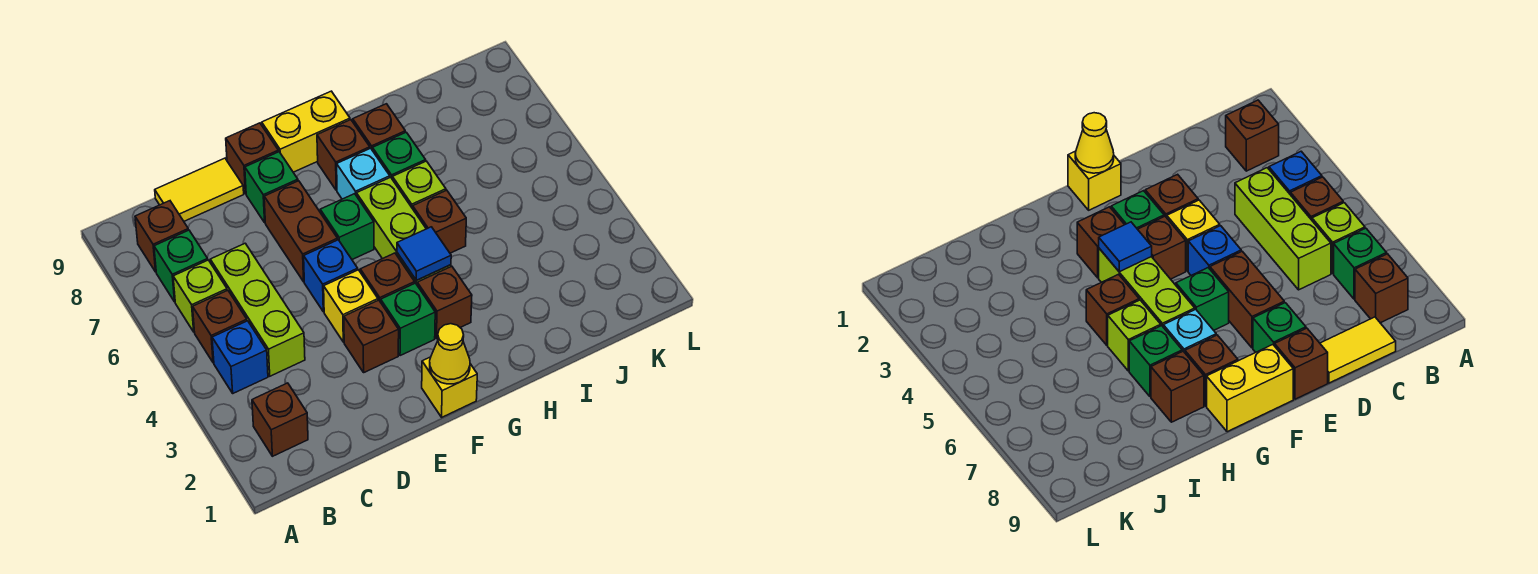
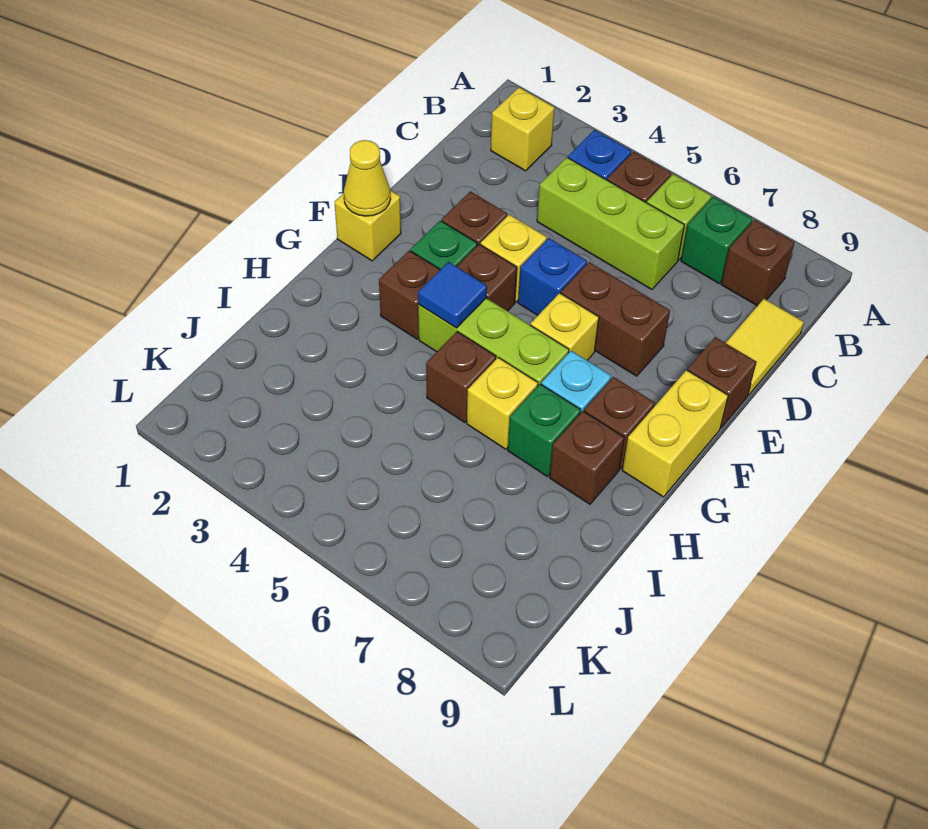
brown brick B2 level 1 -> yellow brick B2 level 1
green brick E8 level 1 -> none
green brick F6 level 1 -> yellow brick F6 level 1
lime brick H6 level 1 -> yellow brick H6 level 1

